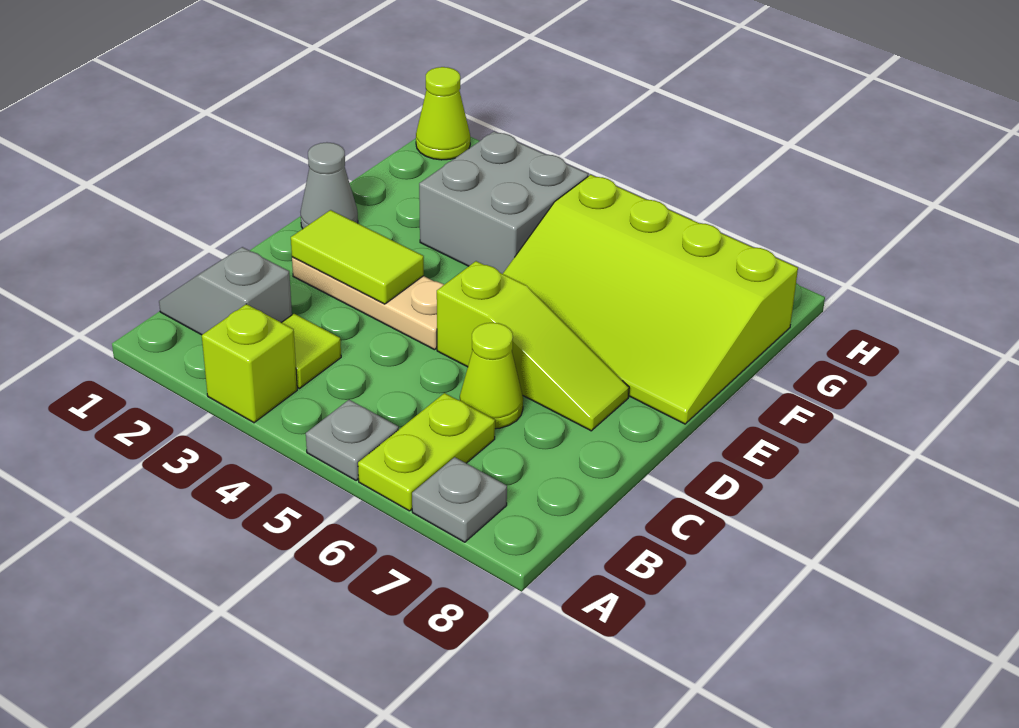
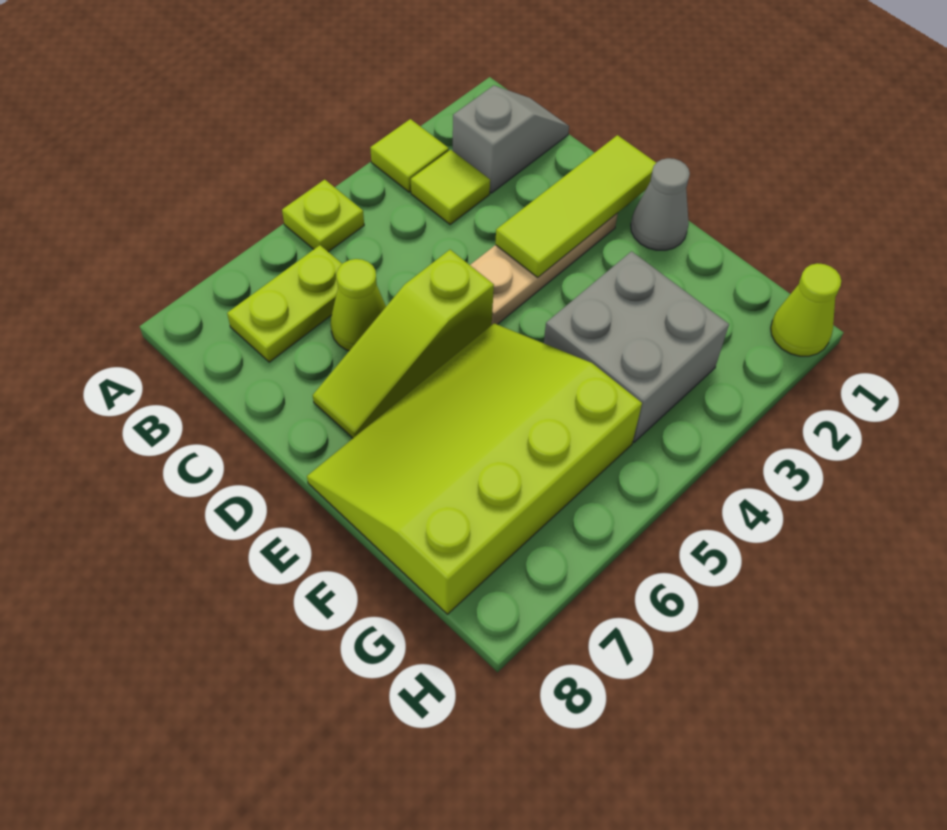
lime brick A3 level 1 -> lime tile A3 level 1
grey plate A5 level 1 -> lime plate A5 level 1
lime plate A6:B6 level 1 -> lime plate B6:B7 level 1
grey plate A7 level 1 -> none
lime tile D2:D3 level 2 -> lime tile D1:D3 level 2

